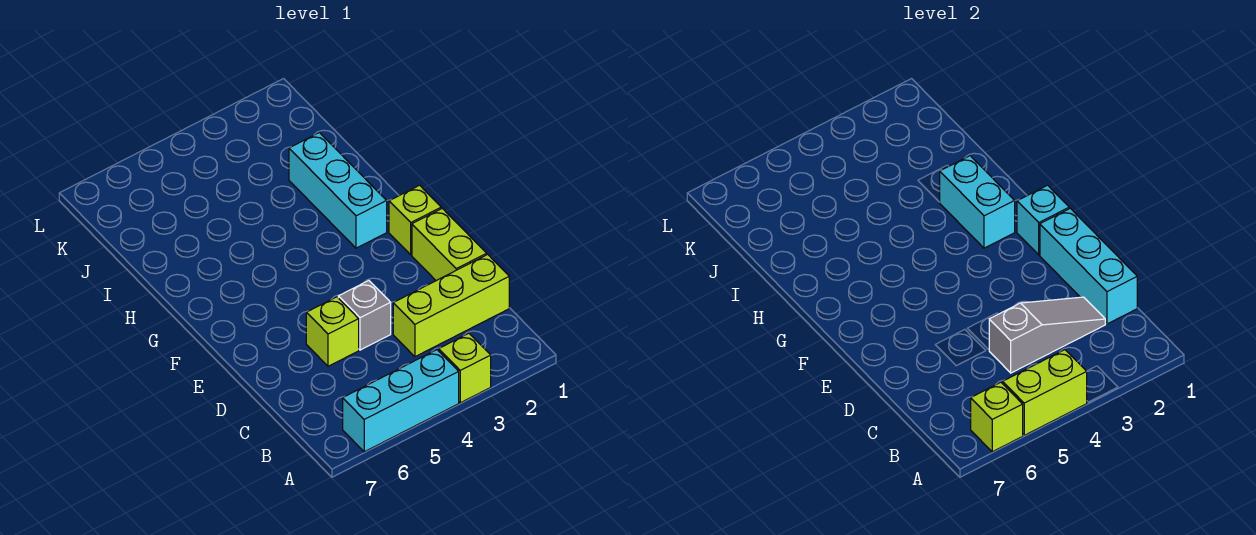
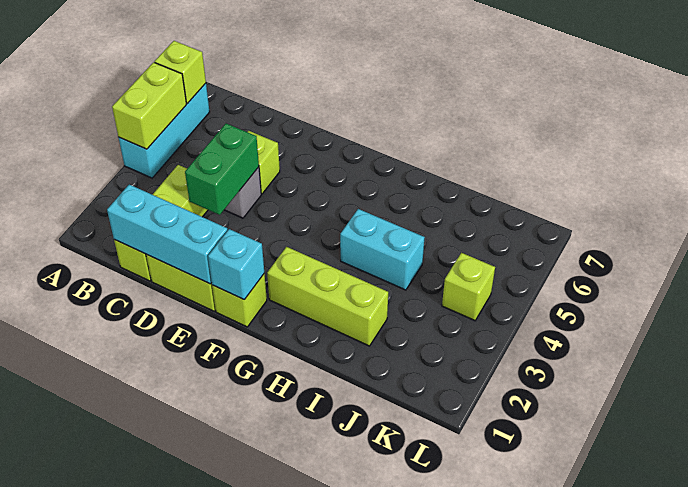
lime brick A3 level 1 -> lime brick K4 level 1
grey slope C2:C4 level 2 top 4 -> none
none -> green brick D3:D4 level 2
cyan brick G2:I2 level 1 -> lime brick G2:I2 level 1
cyan brick G2:H2 level 2 -> cyan brick H4:I4 level 1

